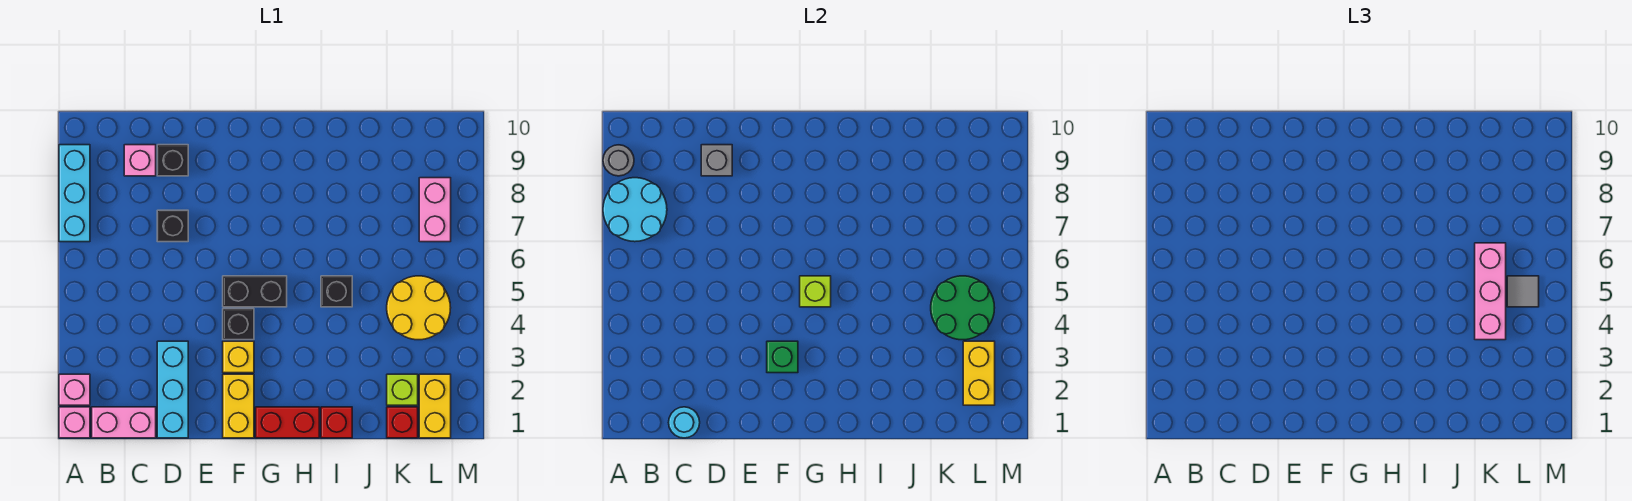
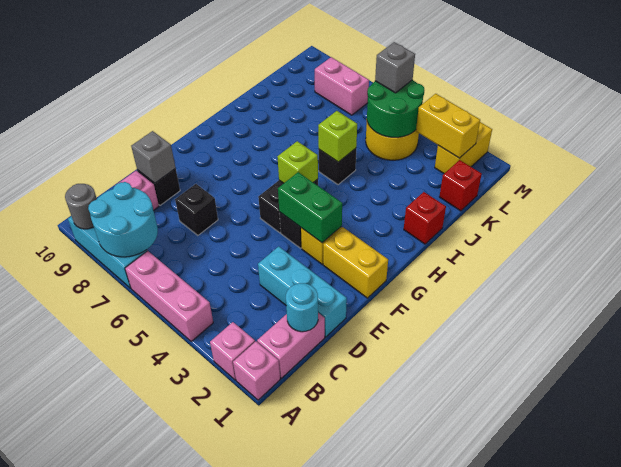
green brick F3 level 2 -> green brick F3:F4 level 2
red brick G1:H1 level 1 -> none
lime brick K2 level 1 -> lime brick I5 level 2
pink brick K4:K6 level 3 -> pink brick A4:A6 level 1
yellow brick L1:L2 level 1 -> yellow brick L2:M2 level 1
grey tile L5 level 3 -> grey brick L5 level 3

